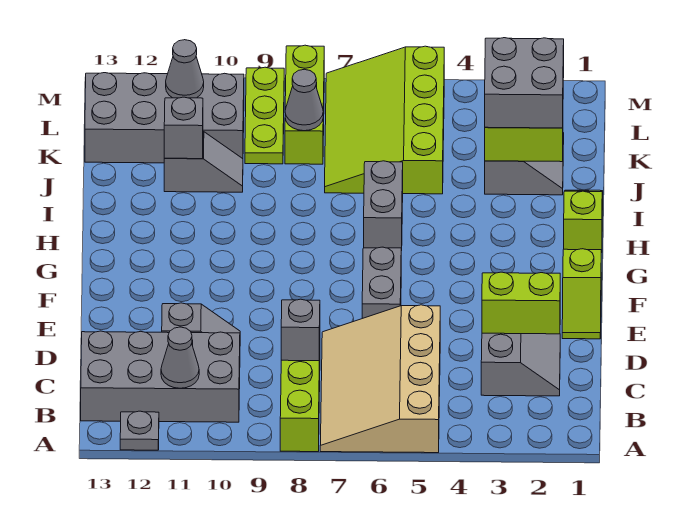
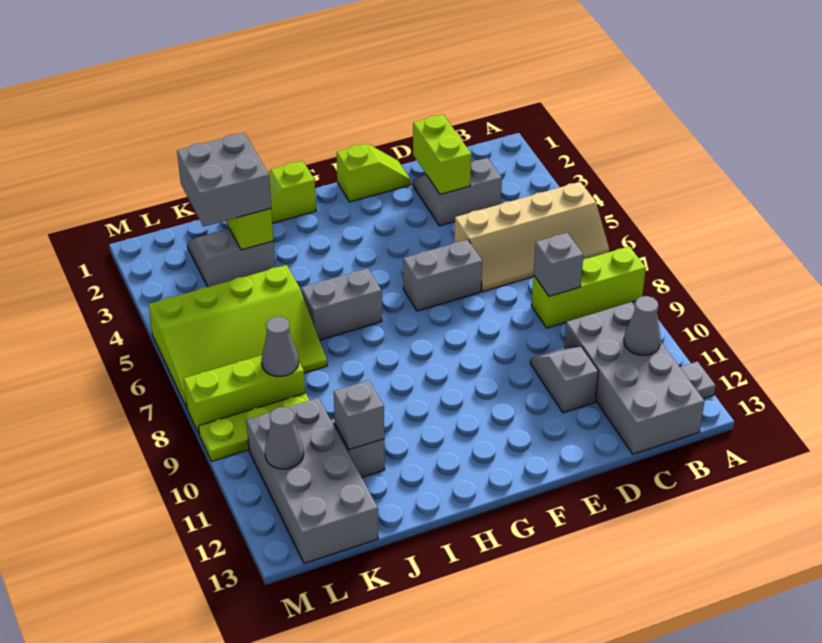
tan slope A5:D7 level 1 top 5 -> tan slope A5:D6 level 1 top 5

